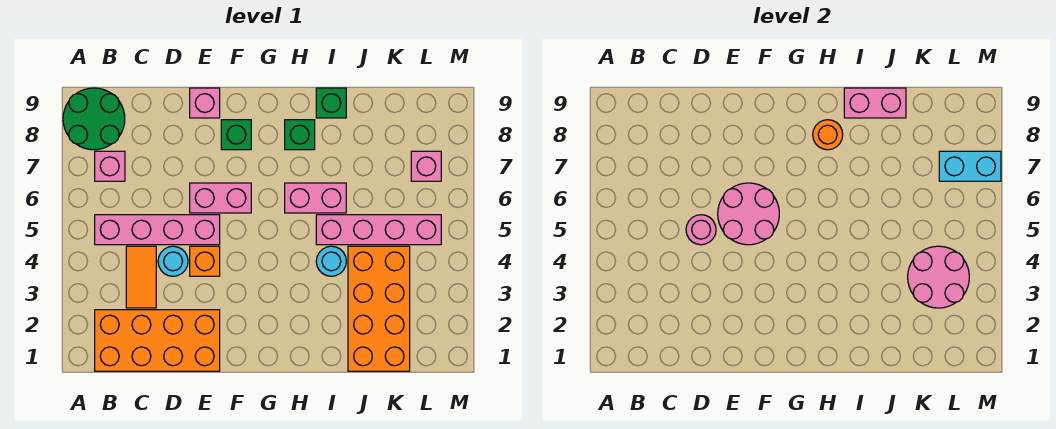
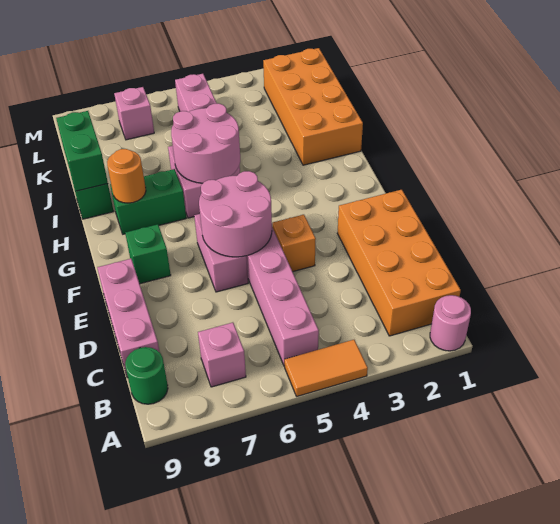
green round brick A8:B9 level 1 -> green round brick B9 level 1
orange tile C3:C4 level 1 -> orange tile A4:A5 level 1
cyan round brick D4 level 1 -> none
pink round brick D5 level 2 -> pink round brick A1 level 1
pink brick E9 level 1 -> pink brick C9:E9 level 1
green brick H8 level 1 -> green brick H7:H8 level 1
cyan round brick I4 level 1 -> none
pink brick I9:J9 level 2 -> green brick I9:J9 level 2
orange brick J1:K4 level 1 -> orange brick I1:L2 level 1
pink round brick K3:L4 level 2 -> pink round brick H5:I6 level 2
cyan brick L7:M7 level 2 -> none

